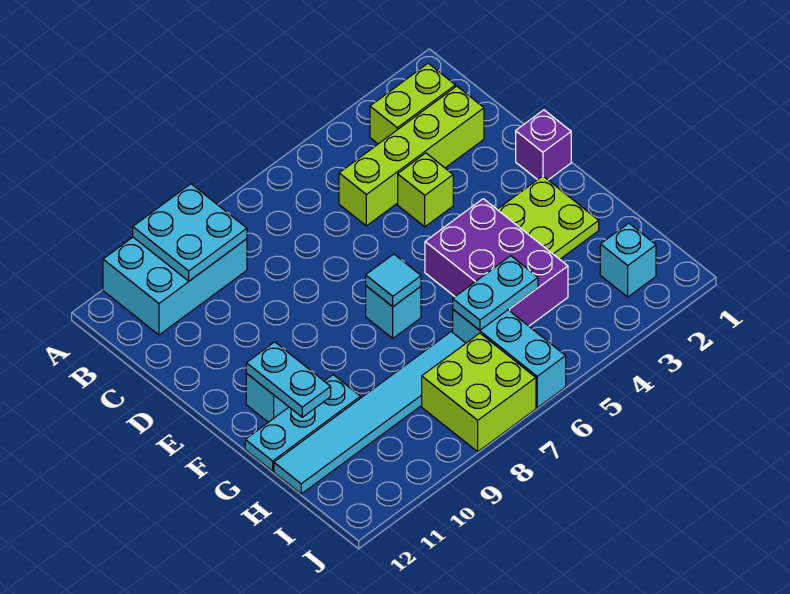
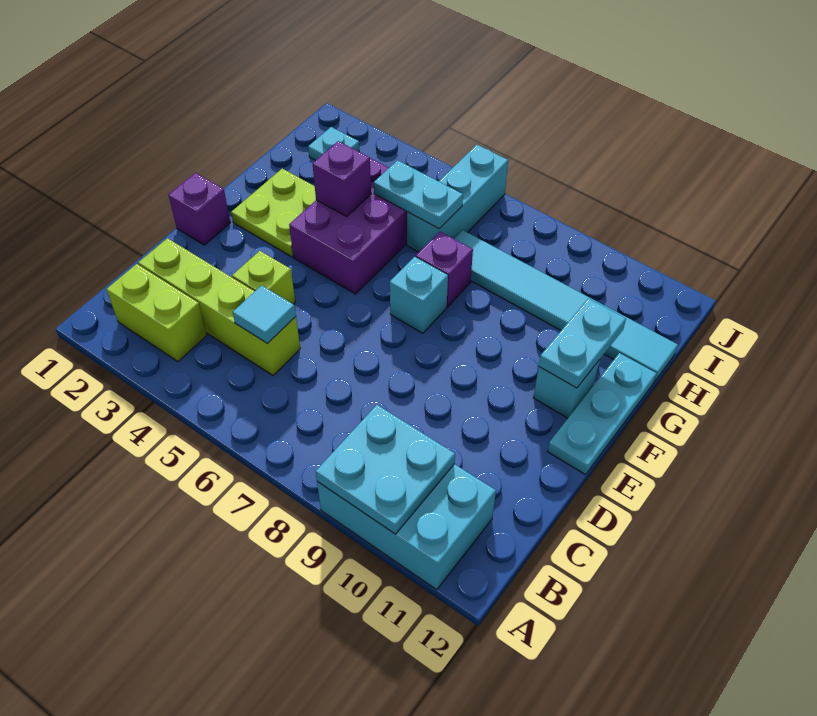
cyan tile F7 level 2 -> cyan tile C5 level 2
none -> purple brick G4 level 2
none -> purple brick G7 level 1
cyan plate G10:G12 level 1 -> cyan plate E12:G12 level 1
cyan brick I2 level 1 -> cyan plate I2 level 1
lime brick I7:J8 level 1 -> none

